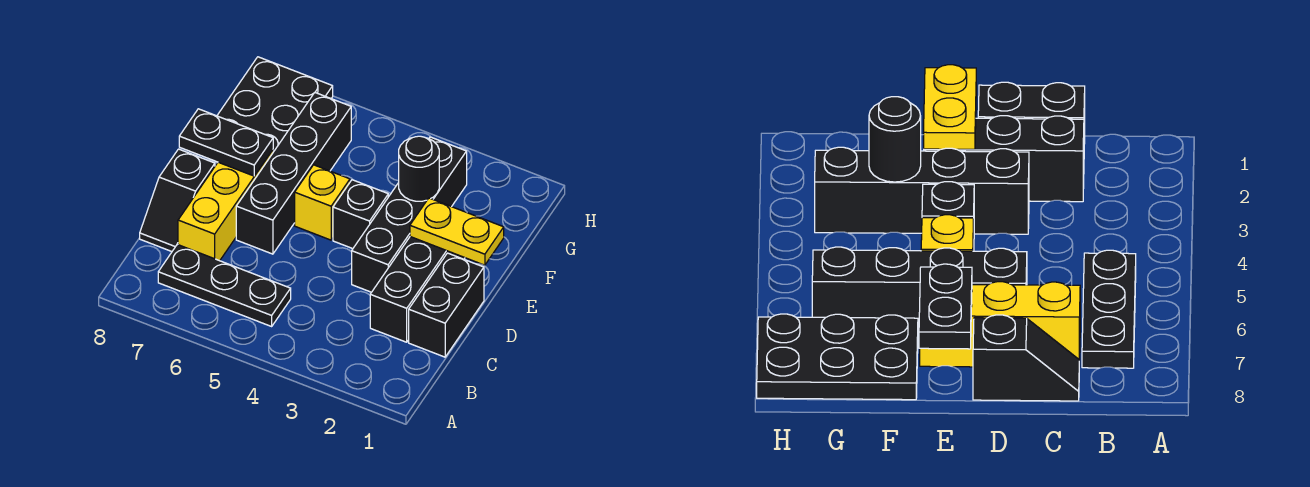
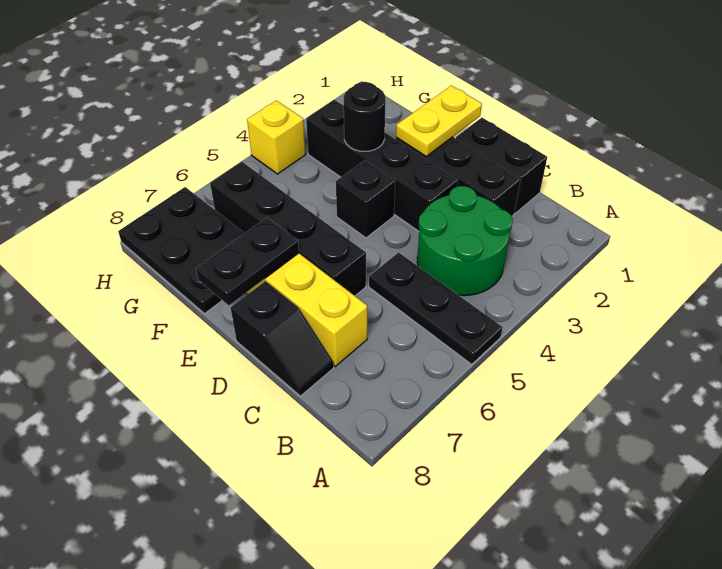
none -> green round brick B3:C4 level 1
black plate B5:B7 level 1 -> black plate A5:C5 level 1
yellow brick E5 level 1 -> yellow brick H4 level 1

